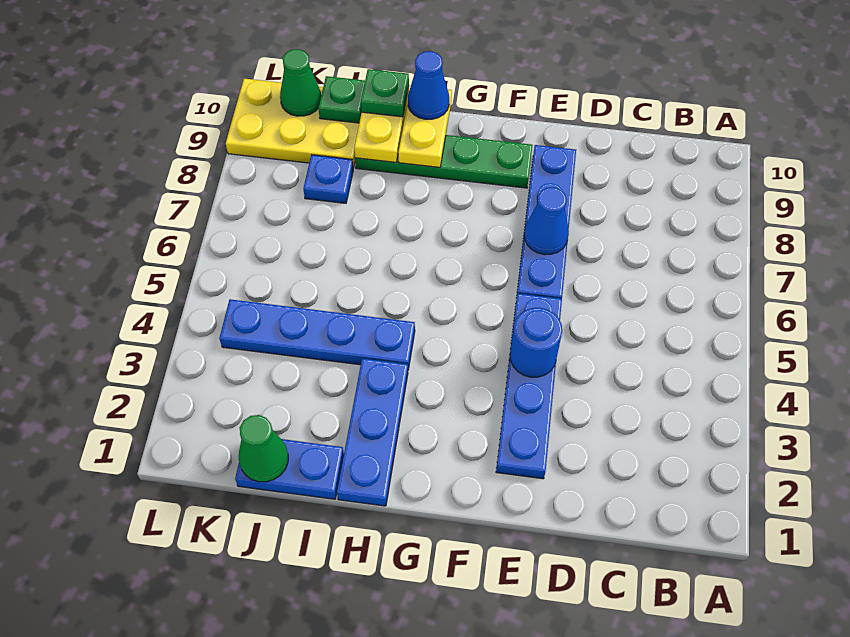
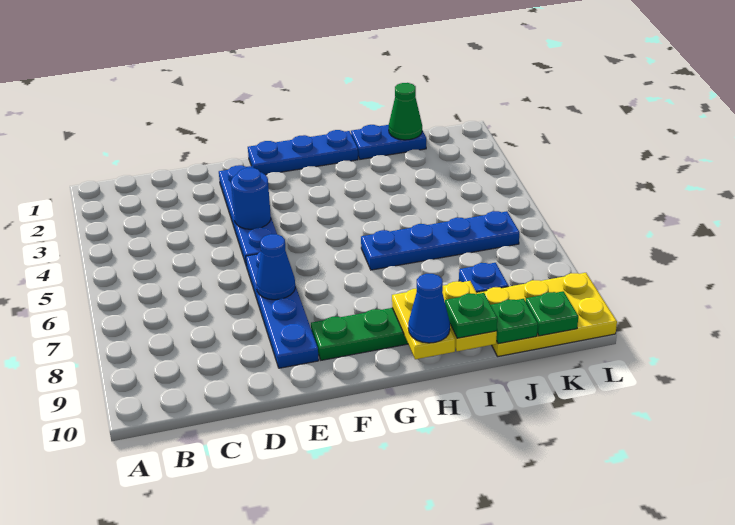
blue plate H1:H3 level 1 -> blue plate F1:H1 level 1
blue plate H4:K4 level 1 -> blue plate H6:K6 level 1
green cone K10 level 2 -> green plate K10 level 2

